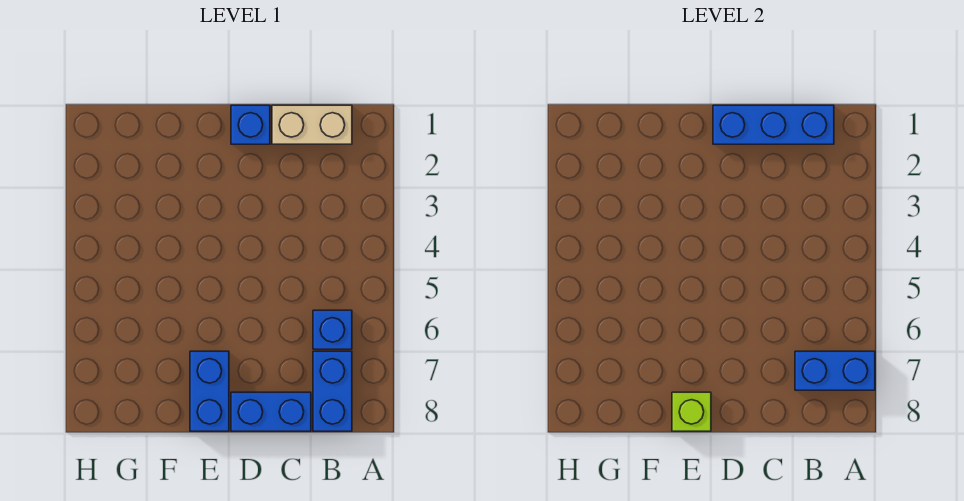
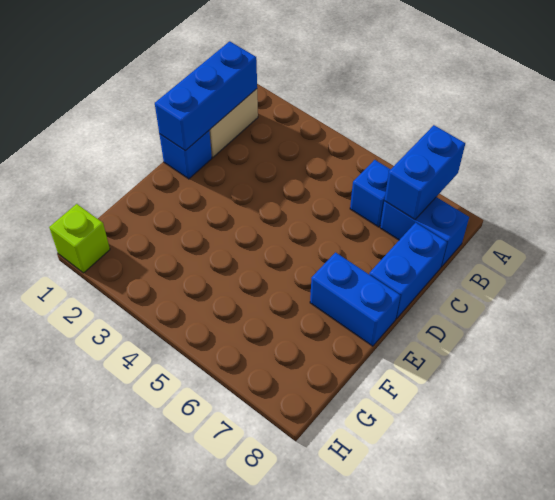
lime brick E8 level 2 -> lime brick H1 level 1

